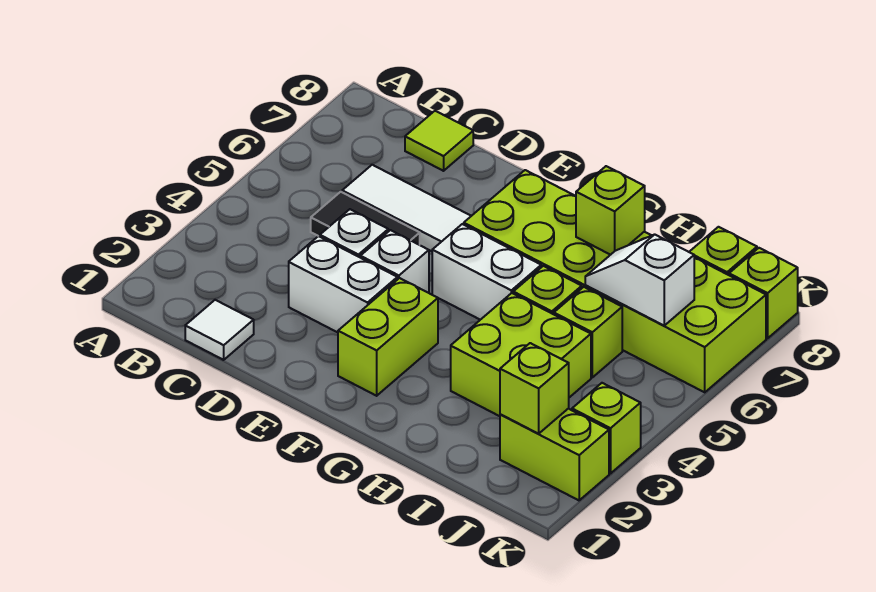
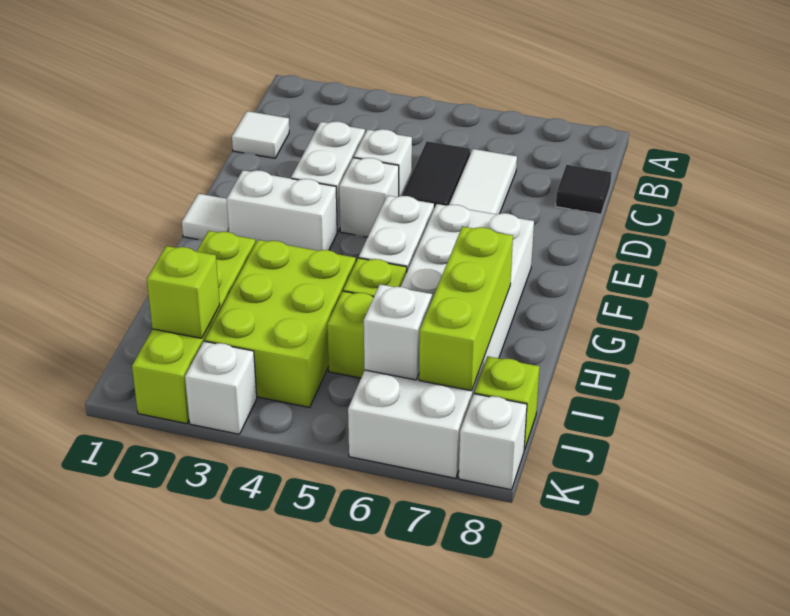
lime tile C8 level 1 -> black tile C8 level 1
none -> white tile F1 level 1
lime brick F2:F3 level 1 -> white brick F2:F3 level 1
lime brick F6:K7 level 1 -> white brick F6:K7 level 1
lime brick H3:I4 level 1 -> lime brick H3:J4 level 1
lime brick H7 level 2 -> lime brick H7:J7 level 2
lime brick J2:K2 level 1 -> lime brick H2:K2 level 1
lime brick K3 level 1 -> white brick K3 level 1
lime brick K8 level 1 -> white brick K8 level 1

